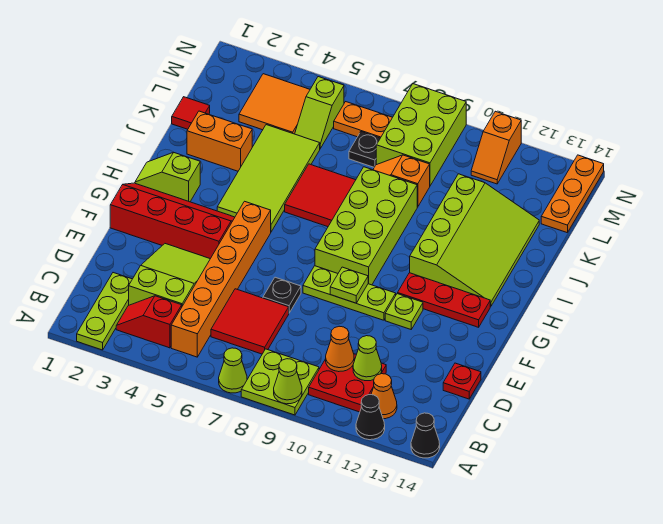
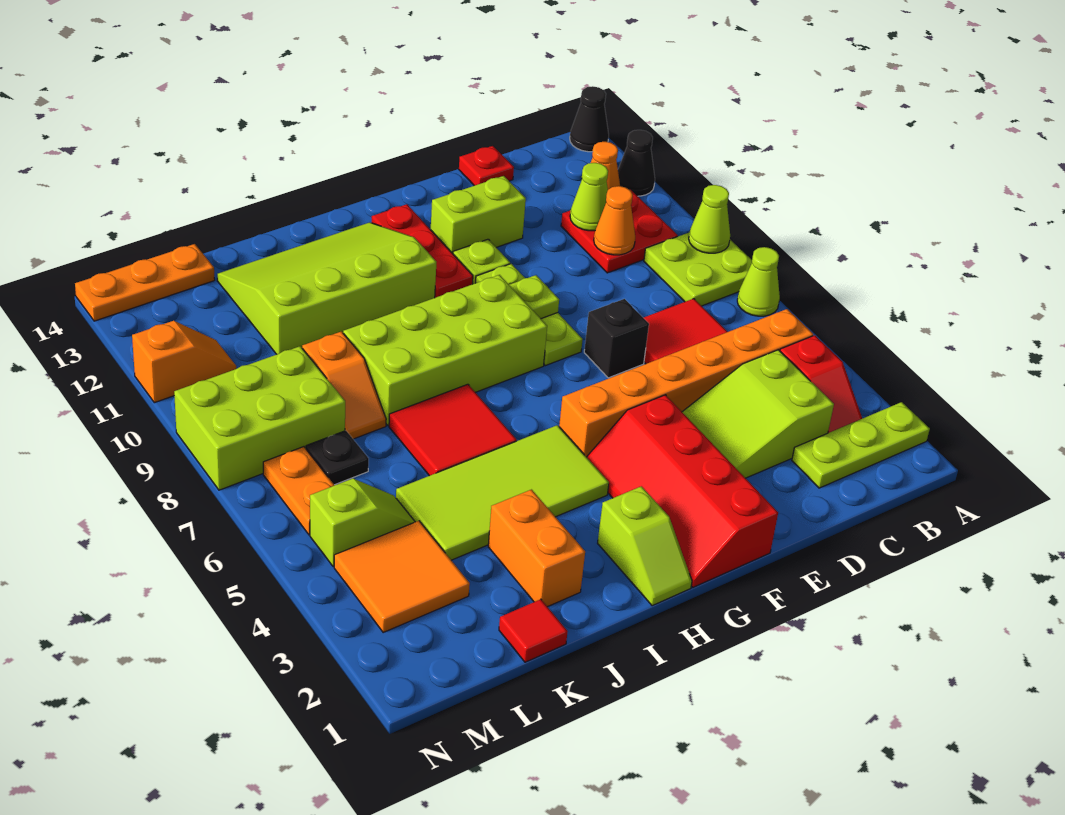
black plate E7 level 1 -> black brick E7 level 1
none -> lime brick E12:F12 level 1

